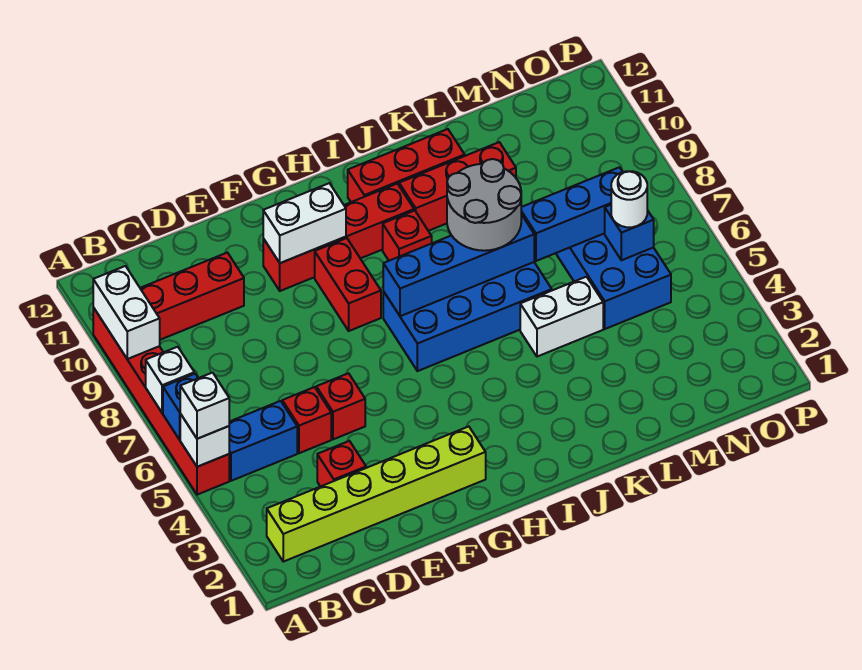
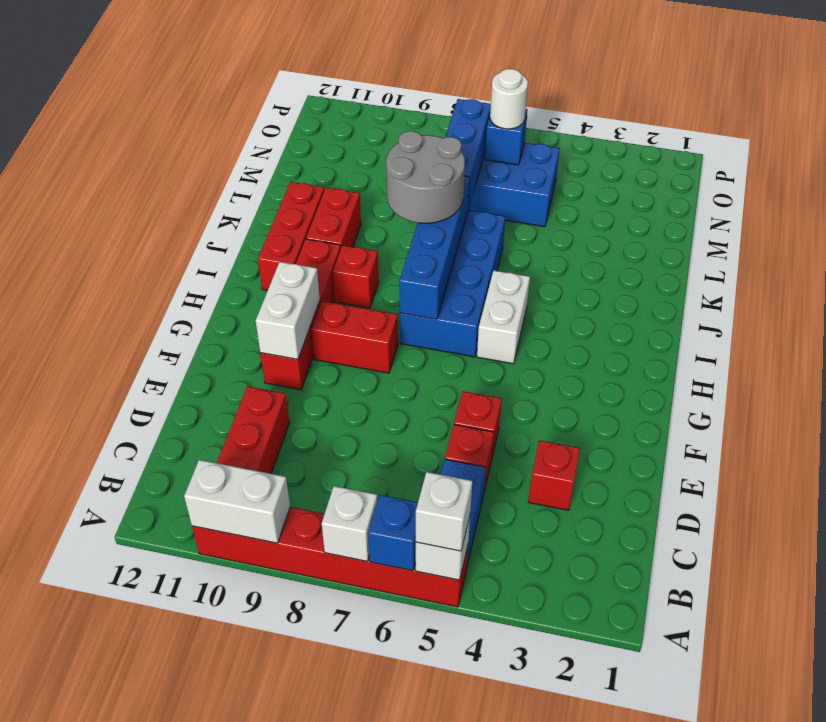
lime brick B2:G2 level 1 -> none
red brick J10:L10 level 1 -> red brick J10:K10 level 1
white brick K5:L5 level 1 -> white brick H5:I5 level 1

